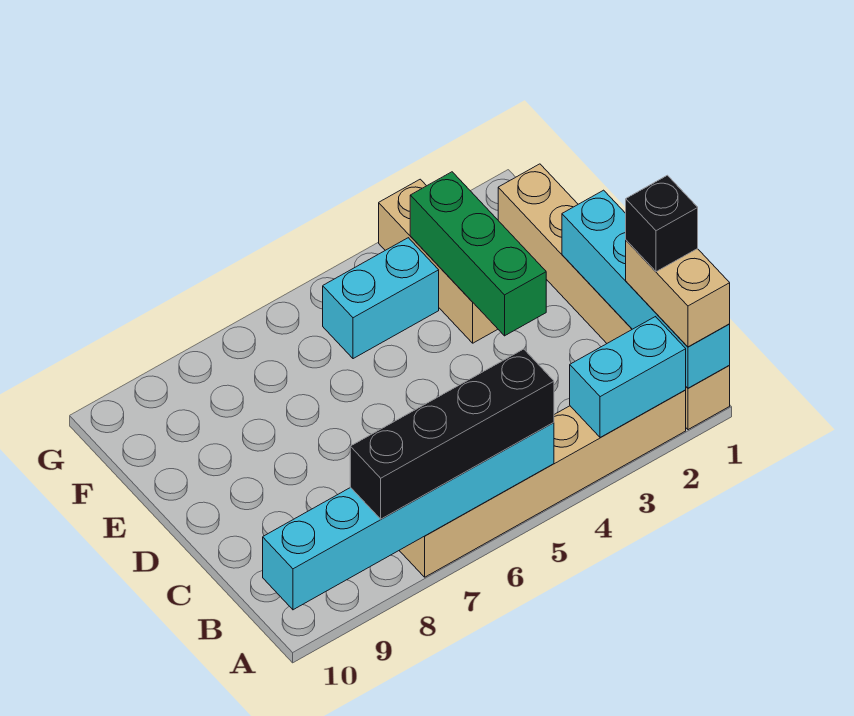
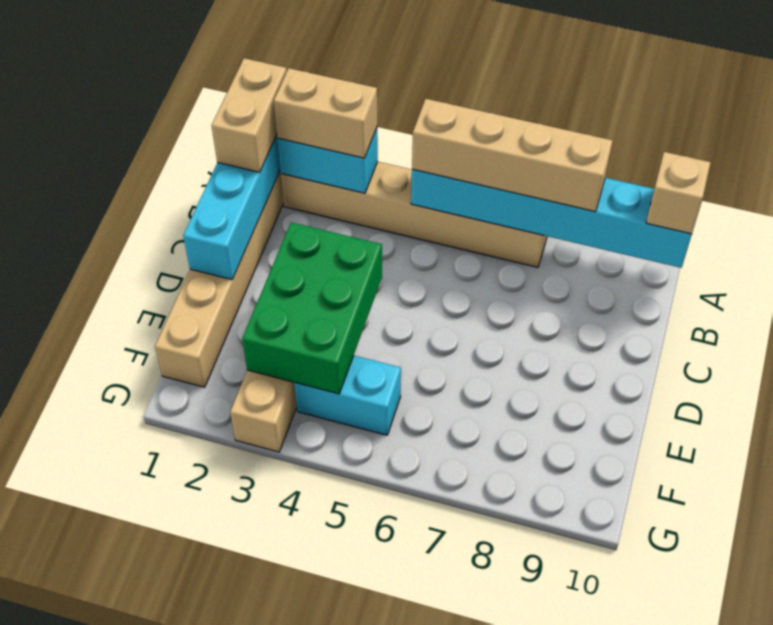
none -> tan brick A2:A3 level 3
black brick A5:A8 level 3 -> tan brick A5:A8 level 3
none -> tan brick A10 level 3
black brick B1 level 4 -> none
green brick D3:F3 level 2 -> green brick D3:F4 level 2

